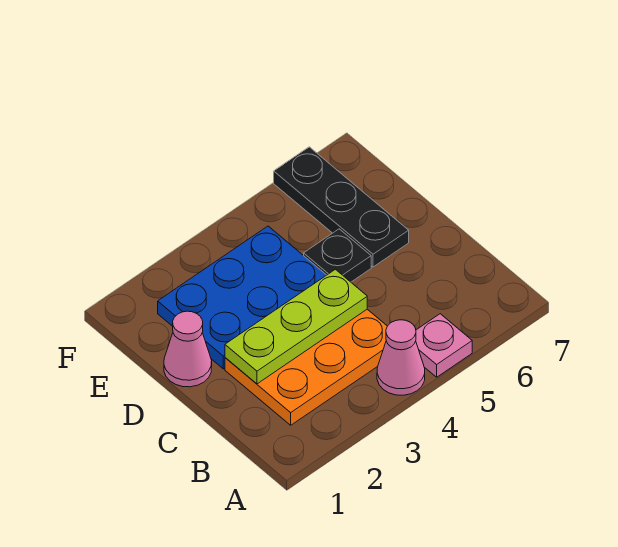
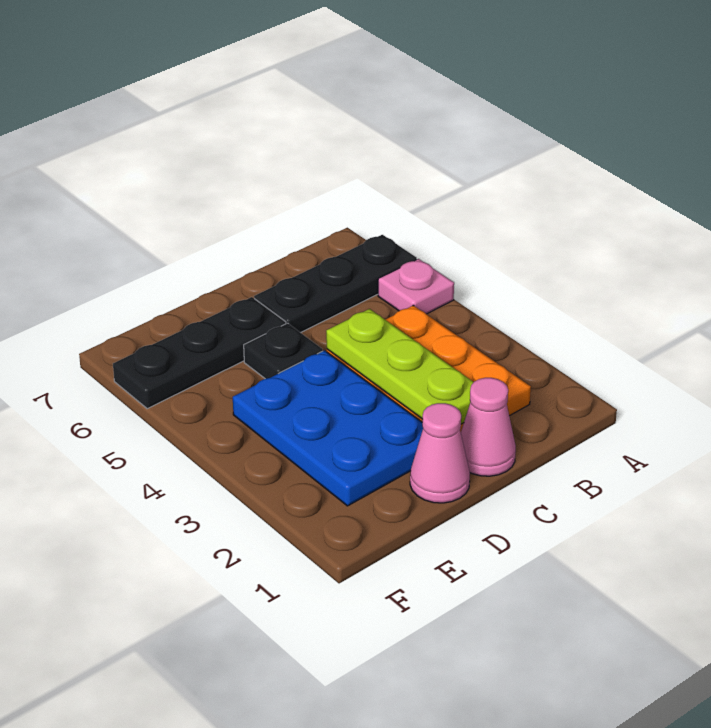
pink cone A4 level 1 -> pink cone C1 level 1
none -> black plate A6:C6 level 1

